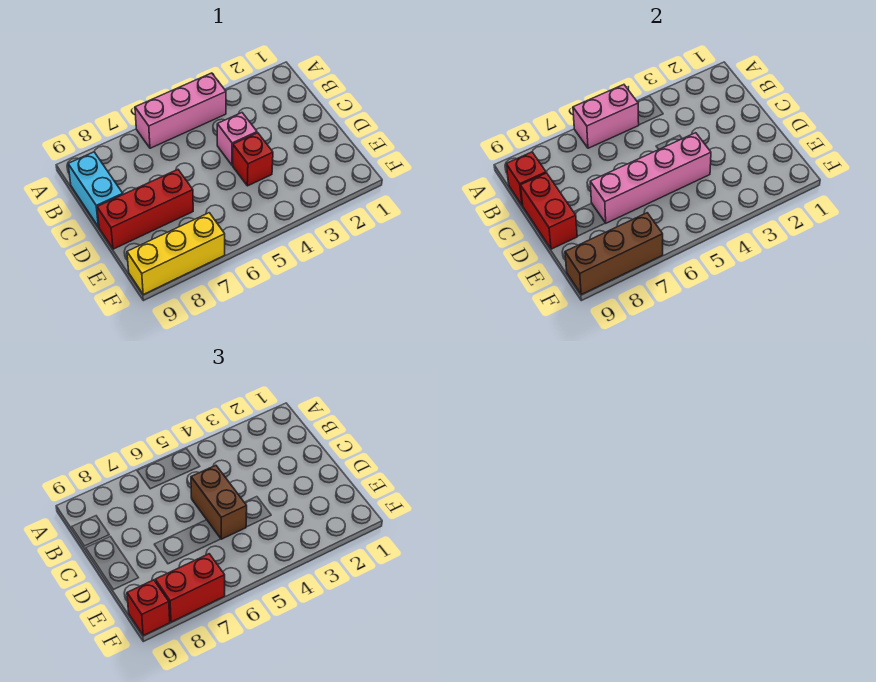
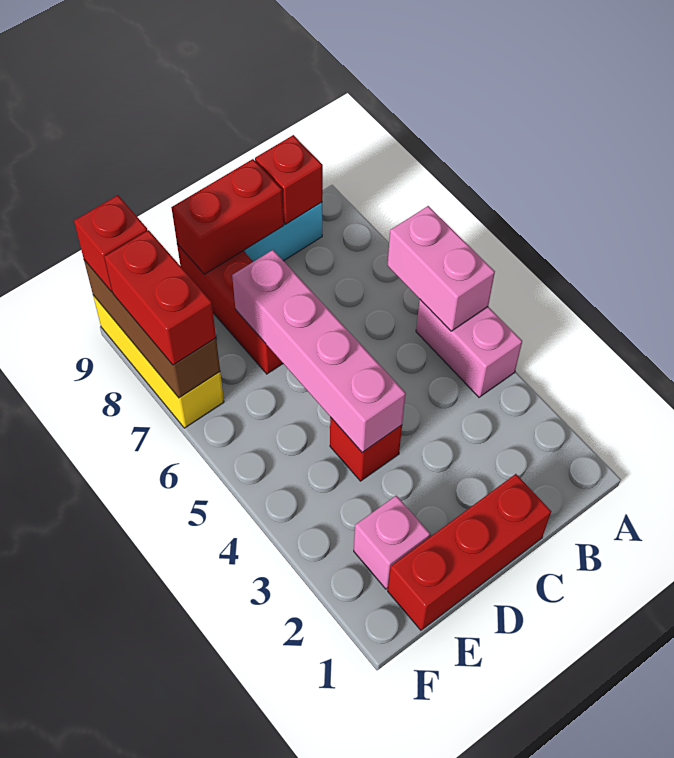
pink brick A4:A6 level 1 -> pink brick A4:A5 level 1
none -> red brick C1:E1 level 1
pink brick C4 level 1 -> pink brick E2 level 1
brown brick C5:D5 level 3 -> none

